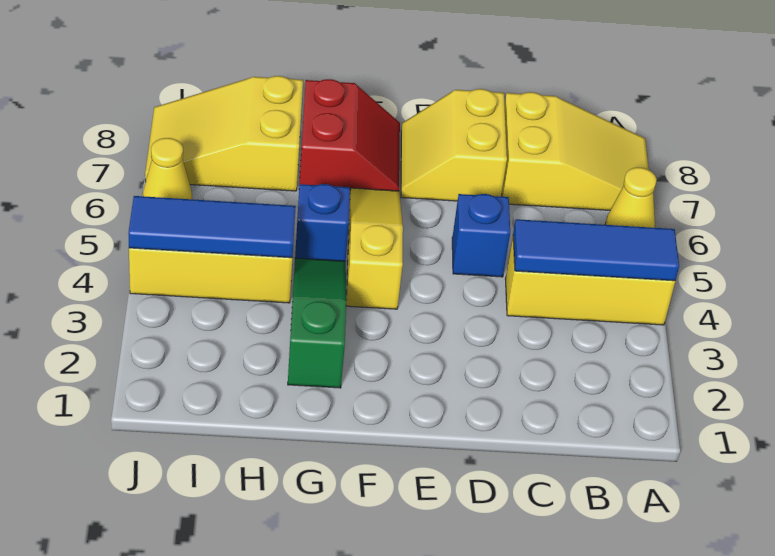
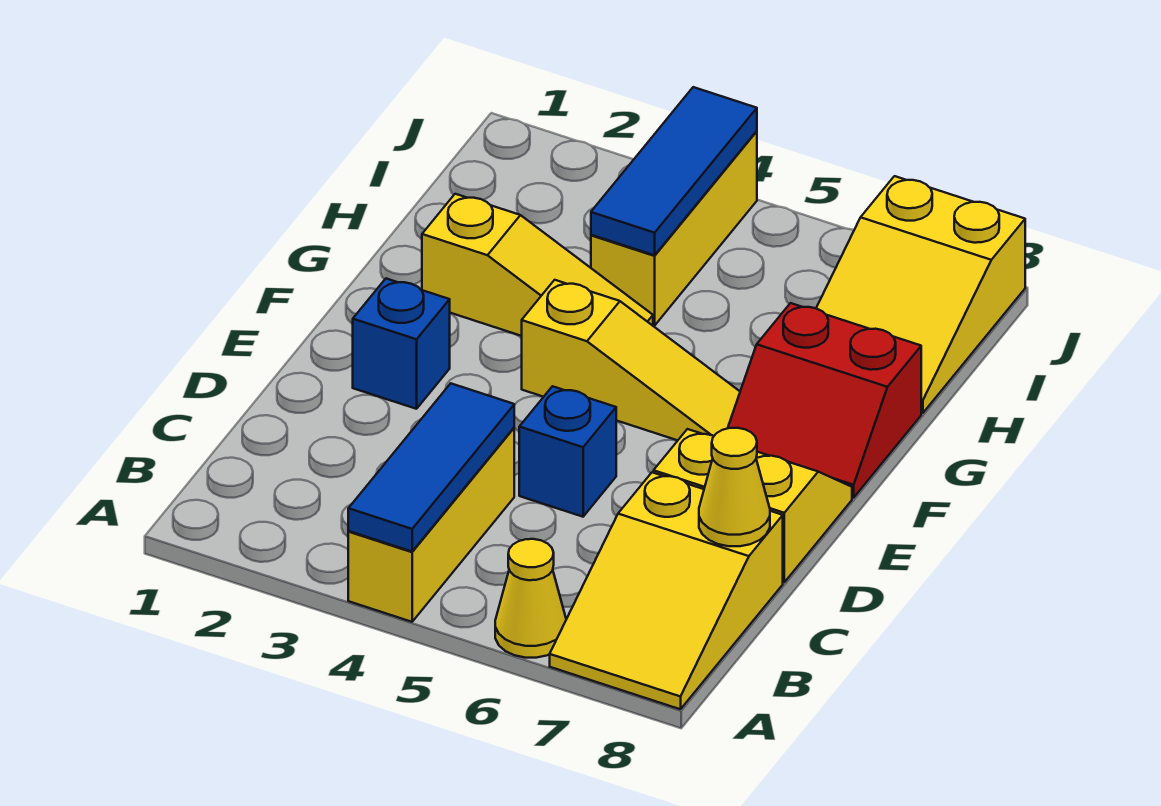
green slope G2:G4 level 1 top 2 -> yellow slope G2:G4 level 1 top 2
blue brick G5 level 1 -> blue brick E2 level 1
yellow slope H7:J8 level 1 top H -> yellow slope H7:J8 level 1 top J
yellow cone J6 level 1 -> yellow cone C8 level 2

